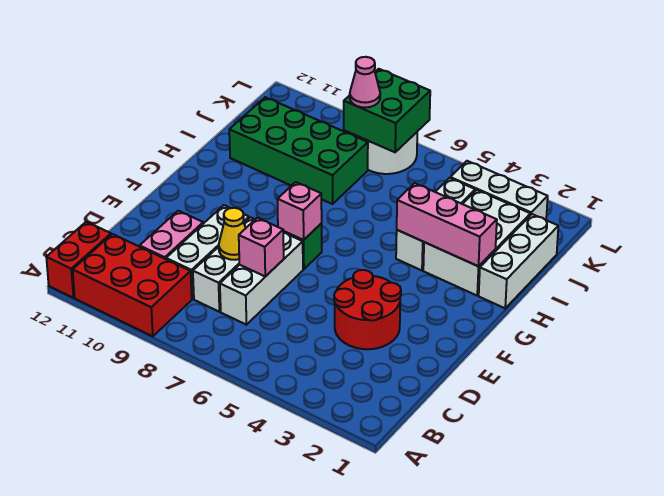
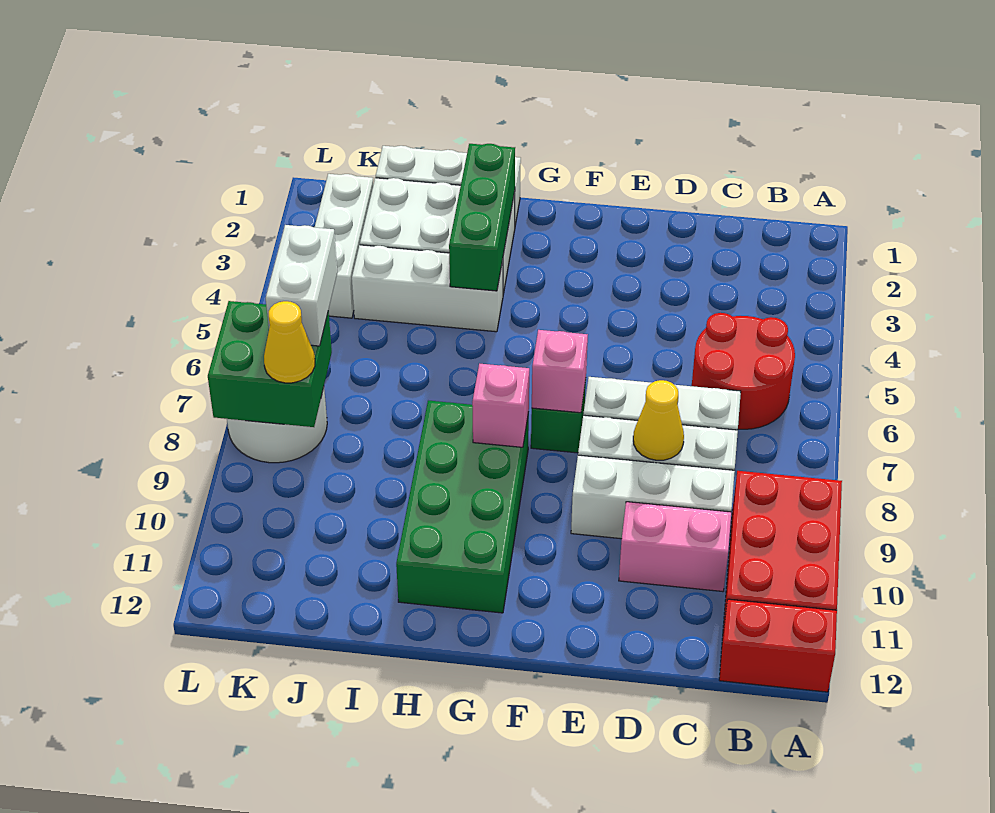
red round brick D3:E4 level 1 -> red round brick B5:C6 level 1
pink brick D7 level 2 -> pink brick G8 level 2
pink brick H2:H4 level 2 -> green brick H2:H4 level 2
green brick I8:J11 level 1 -> green brick G8:H11 level 1
none -> white brick K6:K7 level 3
pink cone K8 level 3 -> yellow cone K8 level 3

